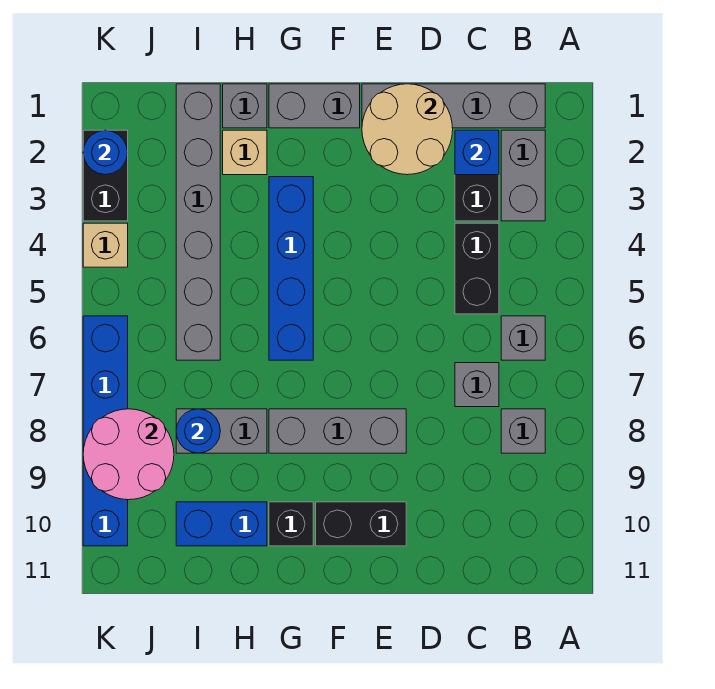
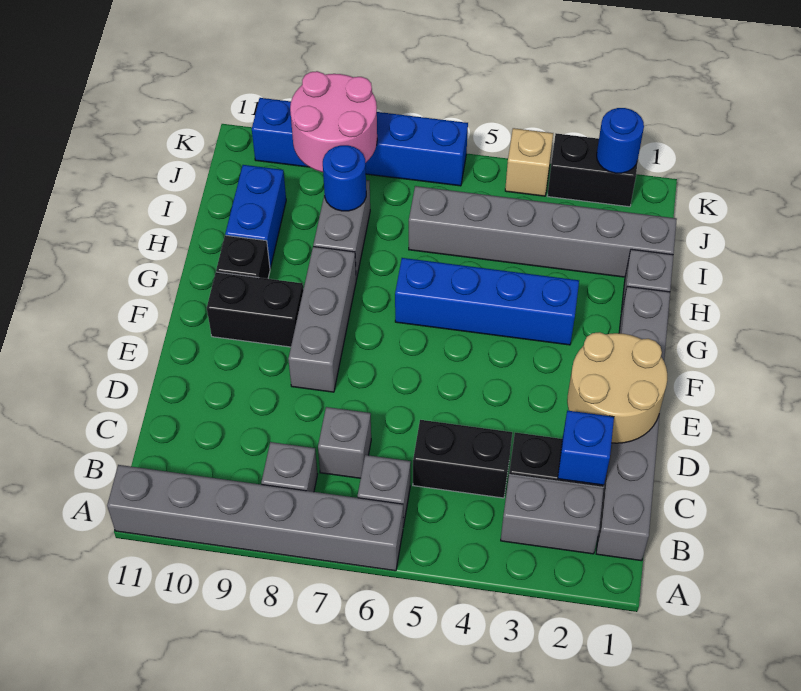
none -> grey brick A6:A11 level 1
black brick E10:F10 level 1 -> black brick F9:F10 level 1
tan brick H2 level 1 -> none

